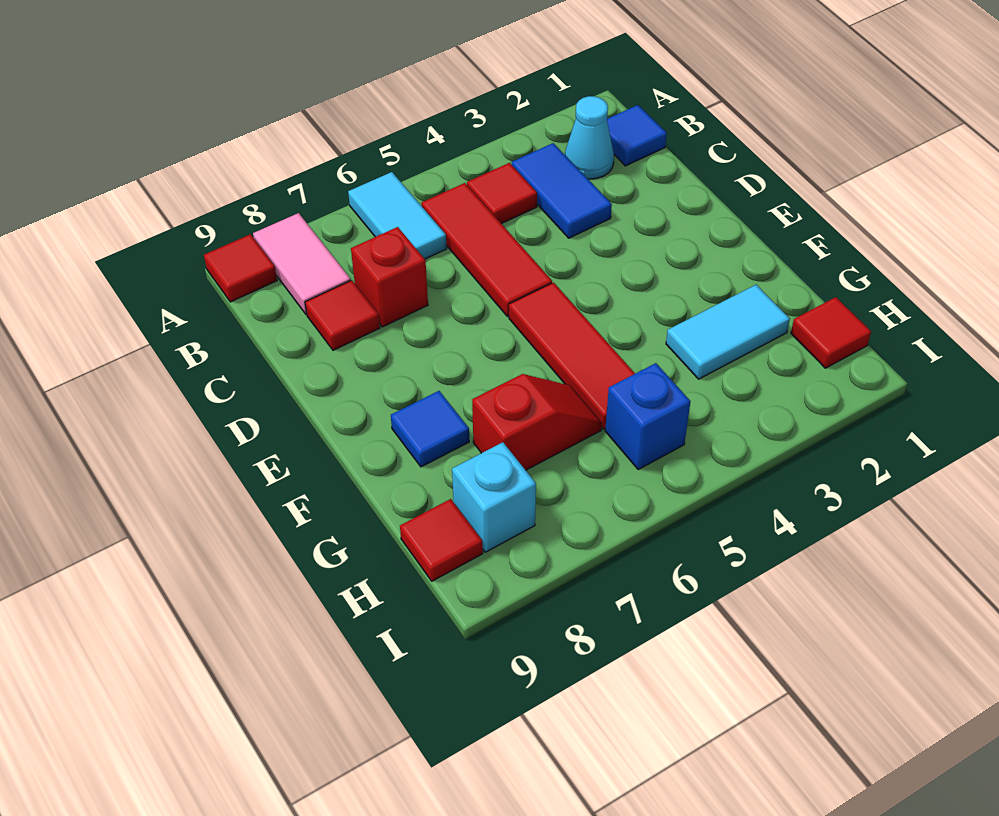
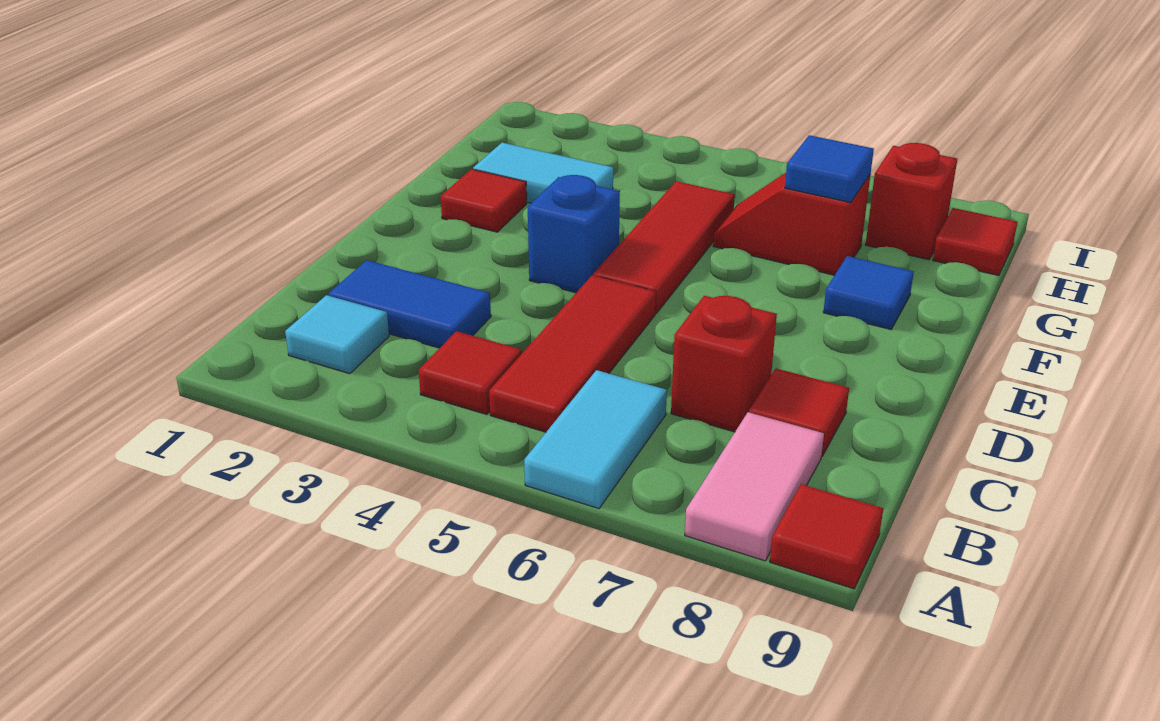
blue tile B1 level 1 -> blue tile G7 level 2
cyan cone B2 level 1 -> cyan tile B2 level 1
blue tile B3:C3 level 1 -> blue tile C2:C3 level 1
red tile H1 level 1 -> red tile F2 level 1
blue brick H5 level 1 -> blue brick E4 level 1
cyan brick H8 level 1 -> red brick H8 level 1

